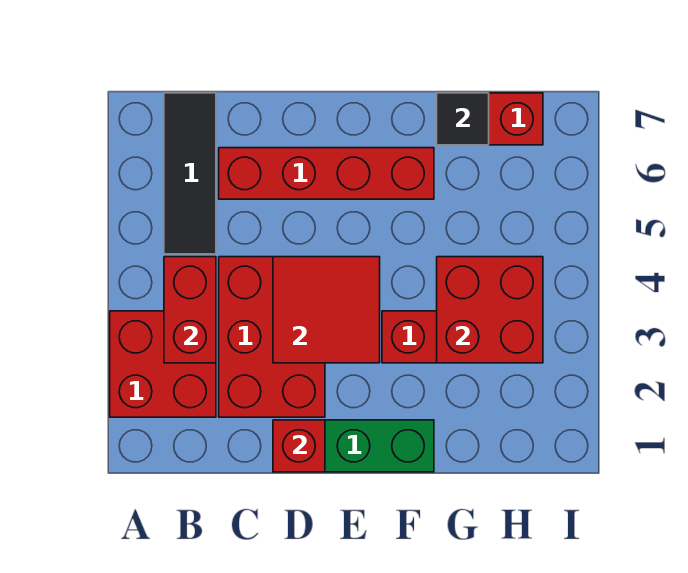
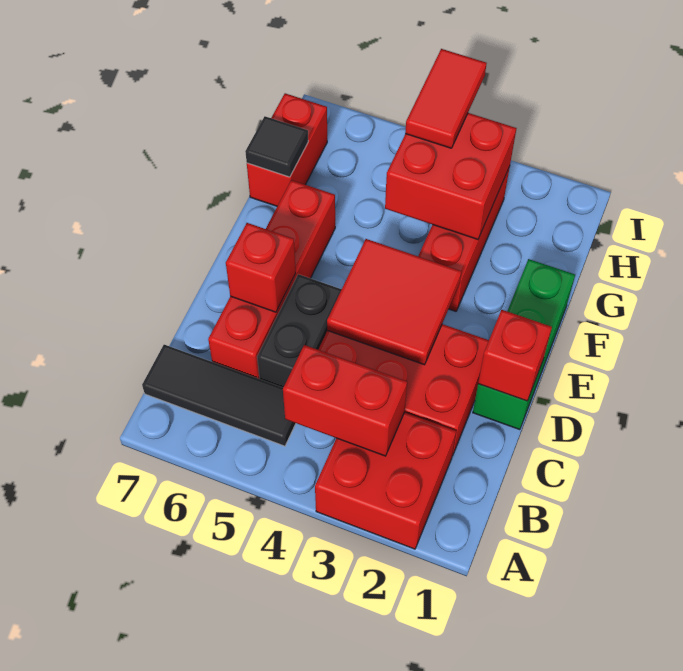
none -> black brick C5:D5 level 1
none -> red brick D6 level 2
none -> red tile H4:I4 level 3

